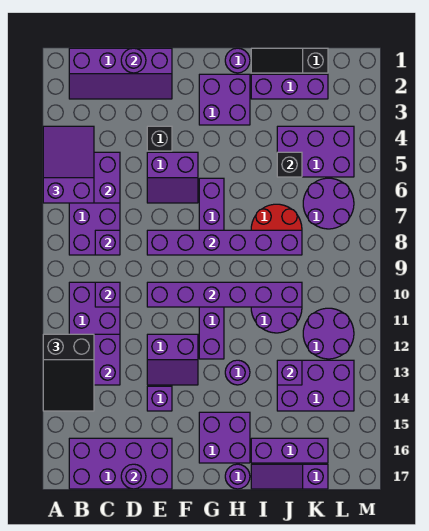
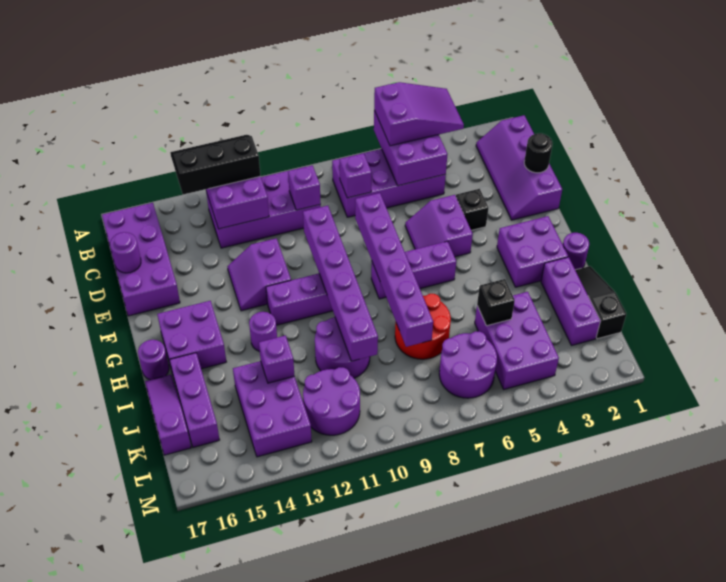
black slope A12:B14 level 3 top 12 -> black slope A12:B14 level 3 top B
purple round brick D1 level 2 -> black round brick D1 level 2
purple brick E14 level 1 -> none

